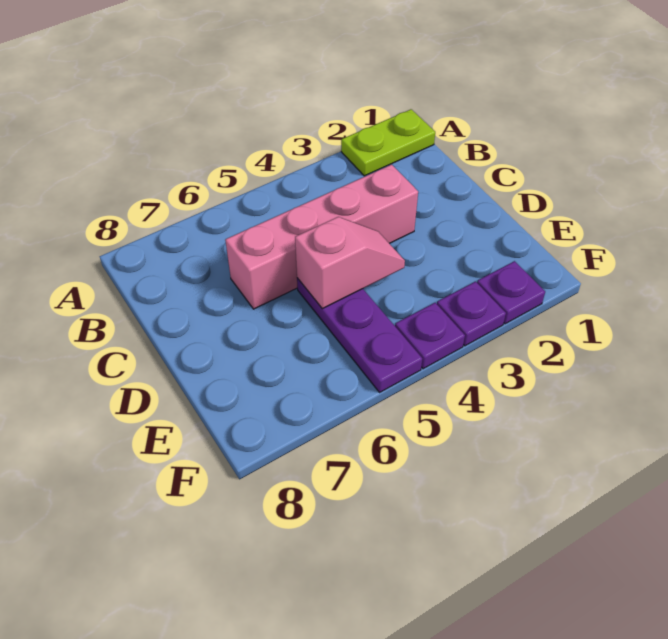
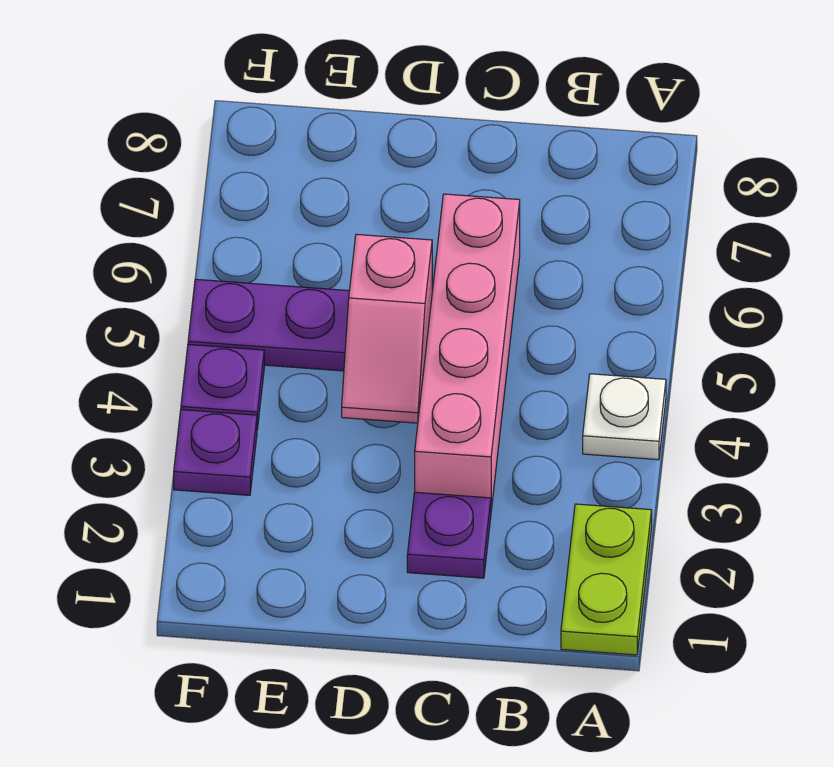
none -> white plate A4 level 1
purple plate F2 level 1 -> purple plate C2 level 1

